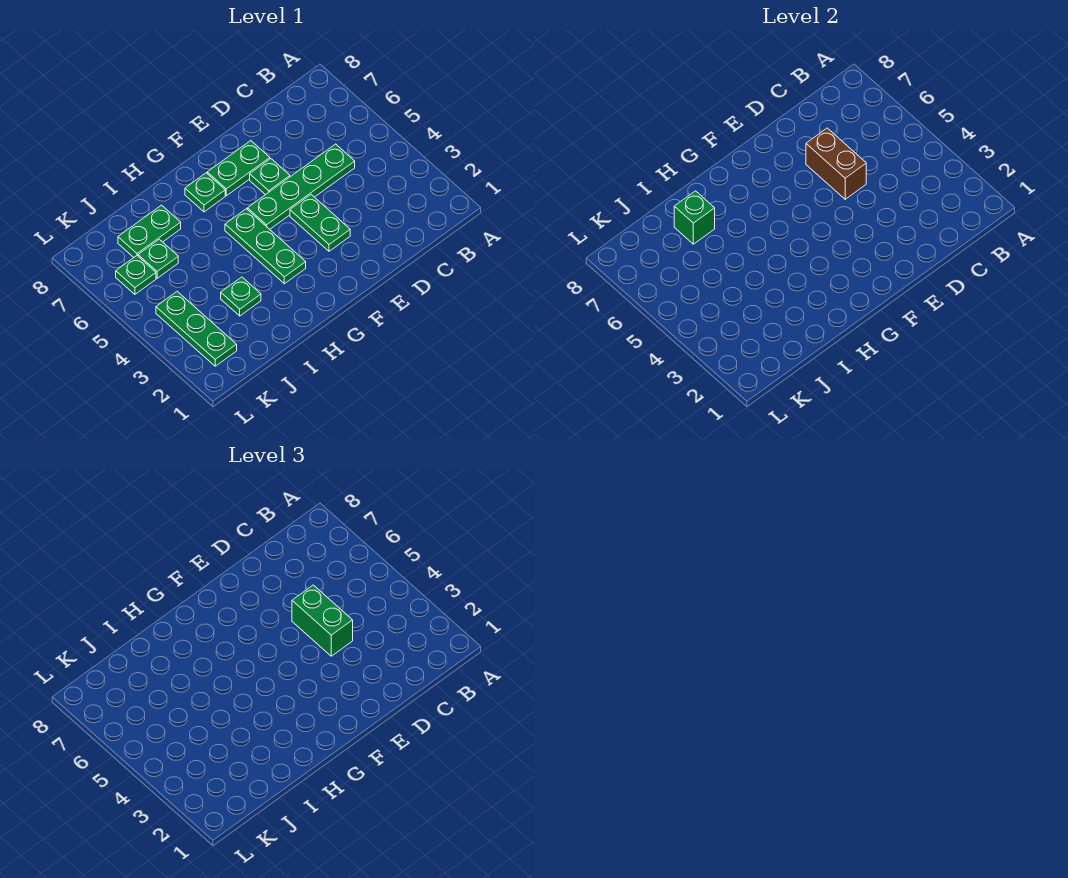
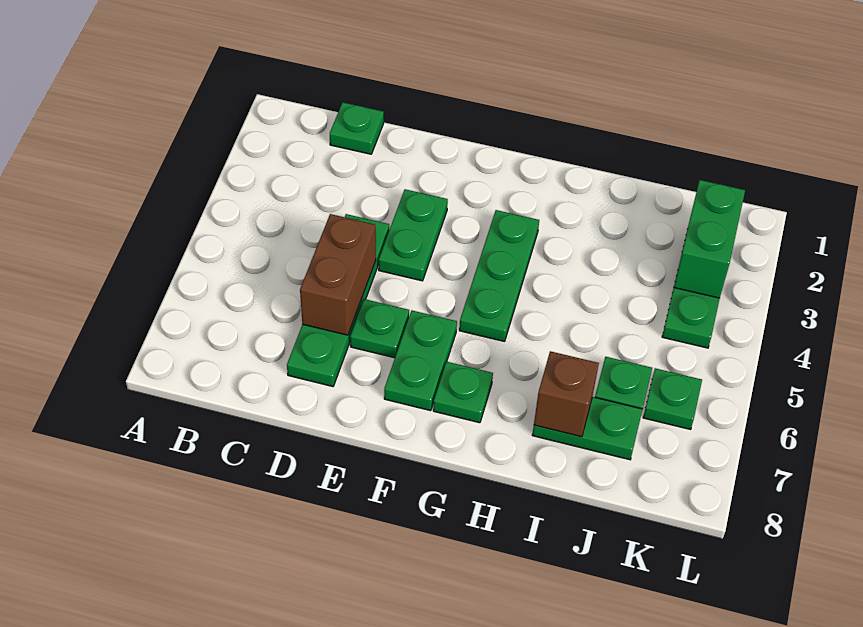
green plate C5:F5 level 1 -> green plate D4:D7 level 1
green brick D4:D5 level 3 -> green brick K2:K3 level 2
green plate E7:F7 level 1 -> green plate F6:F7 level 1
green plate I3 level 1 -> green plate C1 level 1
green brick I7 level 2 -> brown brick I7 level 2

